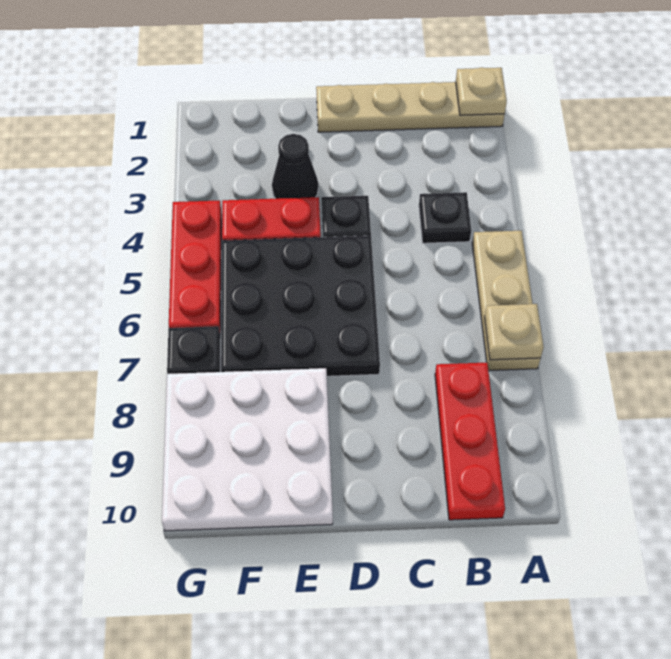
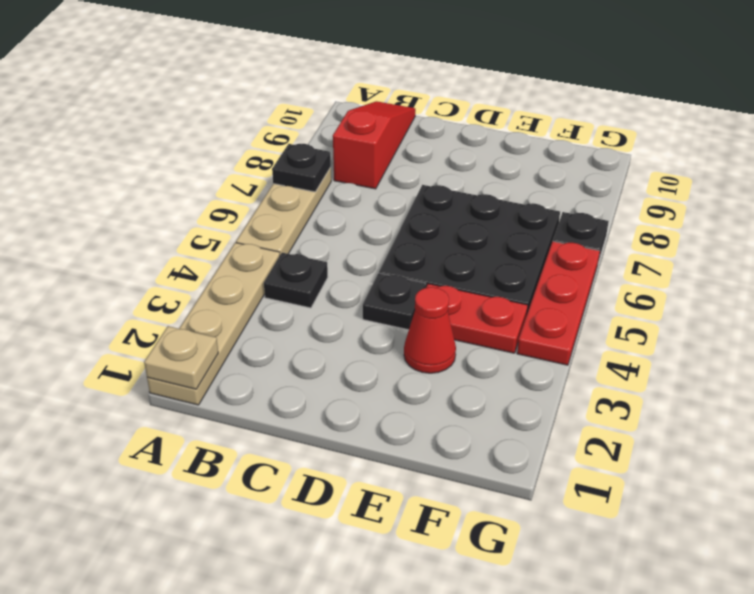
tan plate A1:D1 level 1 -> tan plate A1:A4 level 1
tan plate A7 level 2 -> black plate A7 level 2
red plate B8:B10 level 1 -> red slope B8:B10 level 1 top 8
black cone E3 level 1 -> red cone E3 level 1
white plate E8:G10 level 1 -> none

